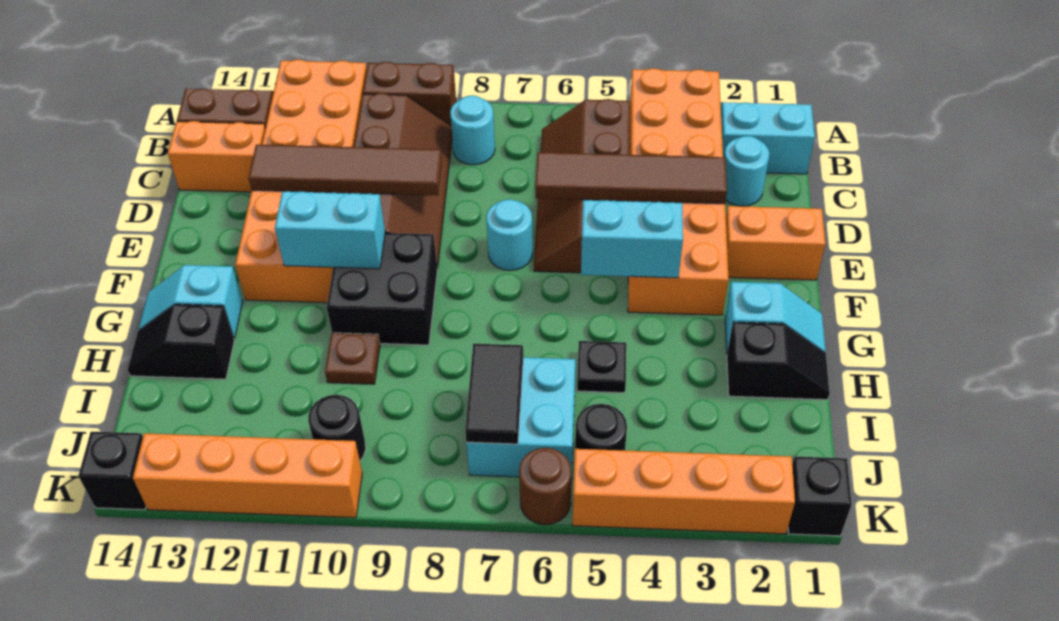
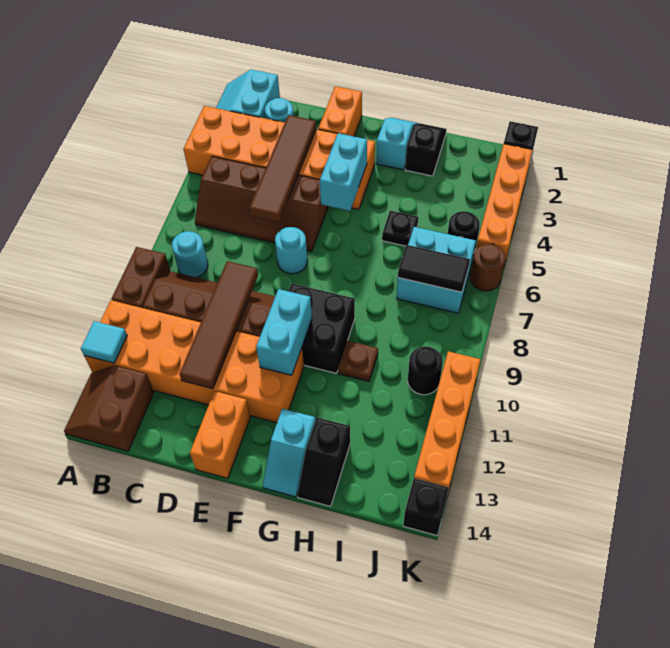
none -> cyan tile A12 level 2
orange brick C13:C14 level 1 -> orange brick E13:E14 level 1

